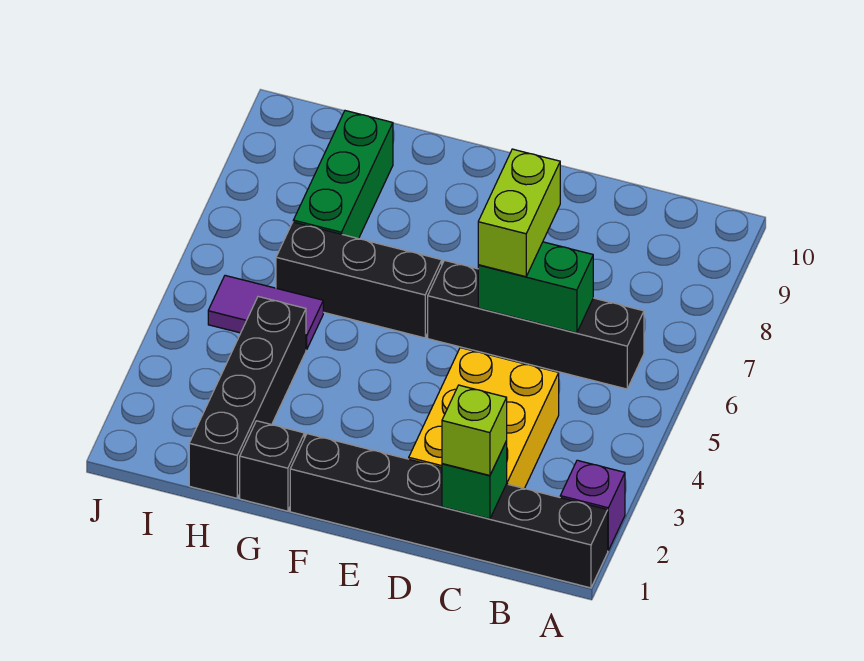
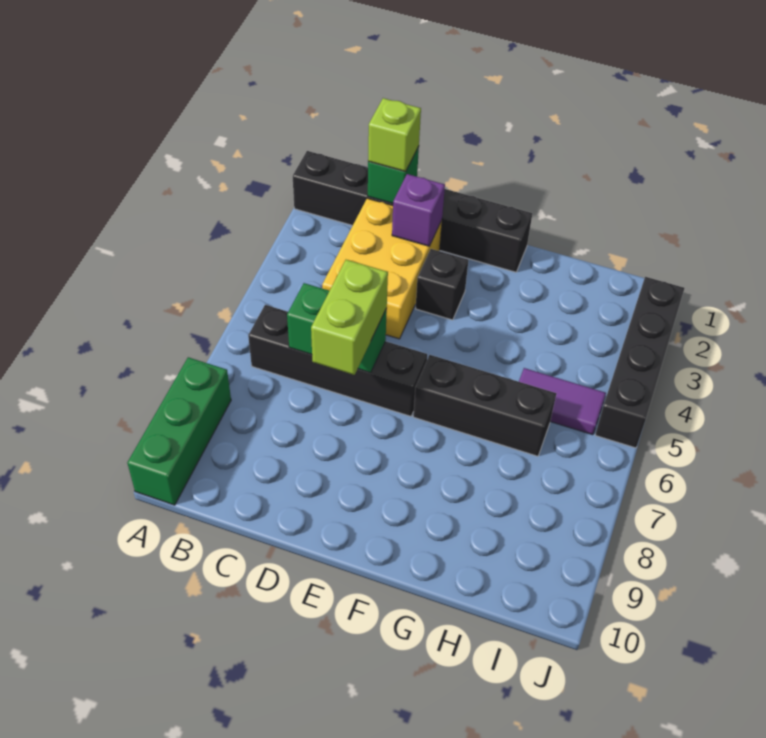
purple brick A2 level 1 -> purple brick D2 level 2
black brick G1 level 1 -> black brick E3 level 1
black brick H1:H4 level 1 -> black brick J2:J5 level 1
green brick H7:H9 level 1 -> green brick A8:A10 level 1

